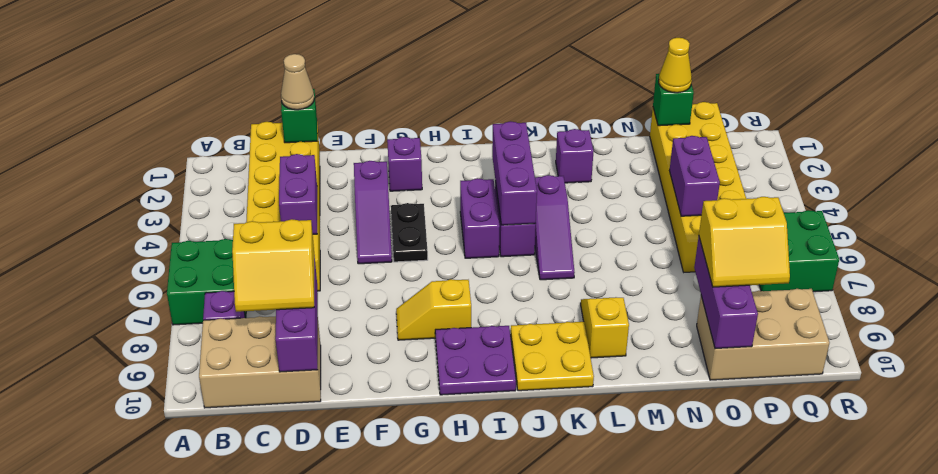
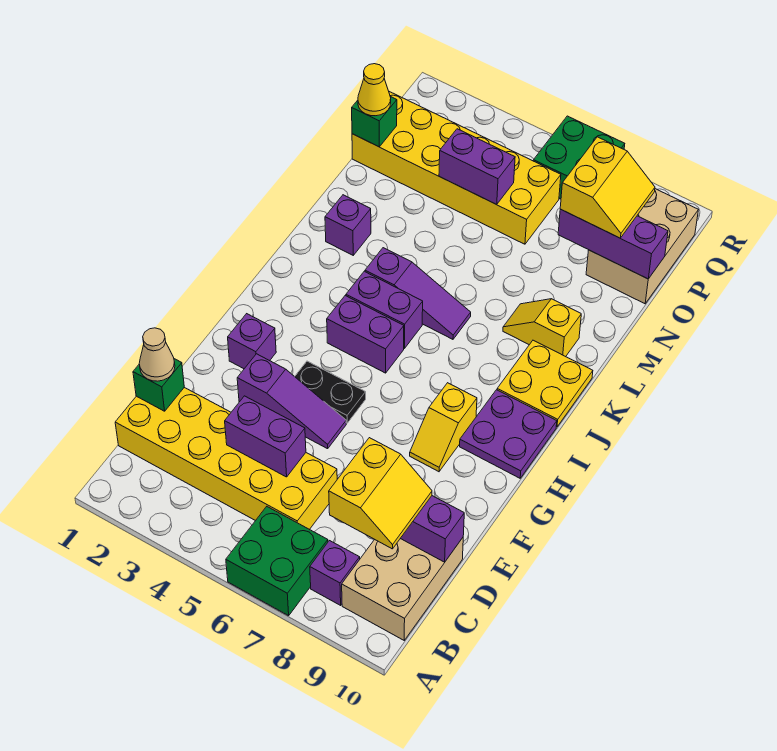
purple brick J3:J5 level 2 -> none

